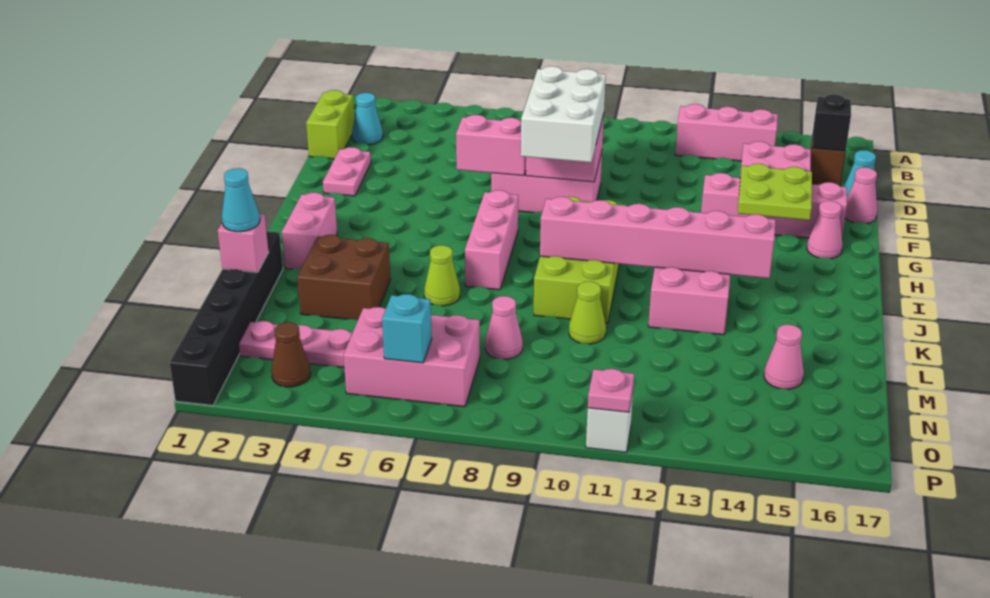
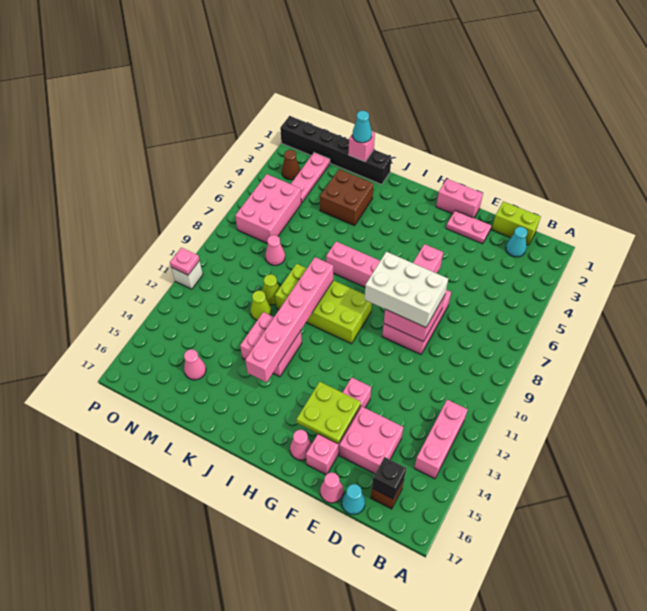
pink brick I2:J2 level 1 -> pink brick F1:G1 level 1
lime cone K6 level 1 -> lime cone L11 level 1
cyan brick O6 level 2 -> none

